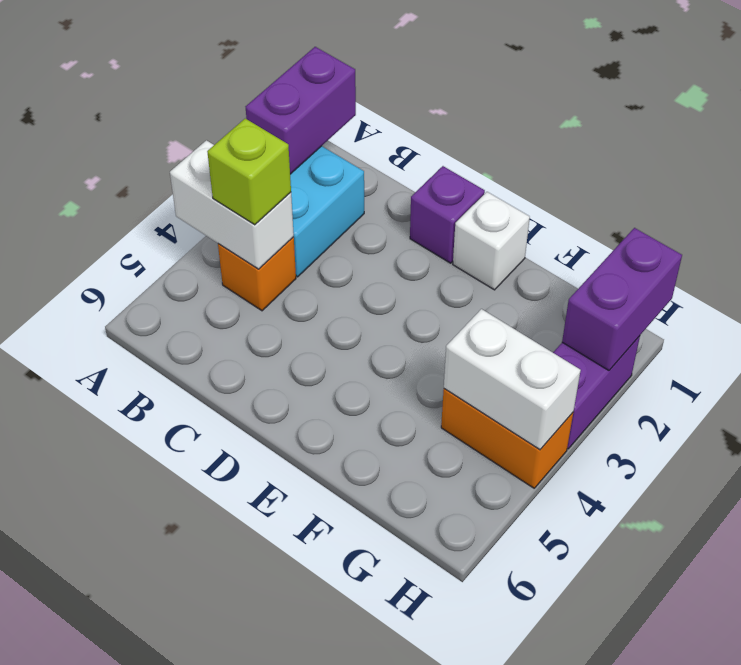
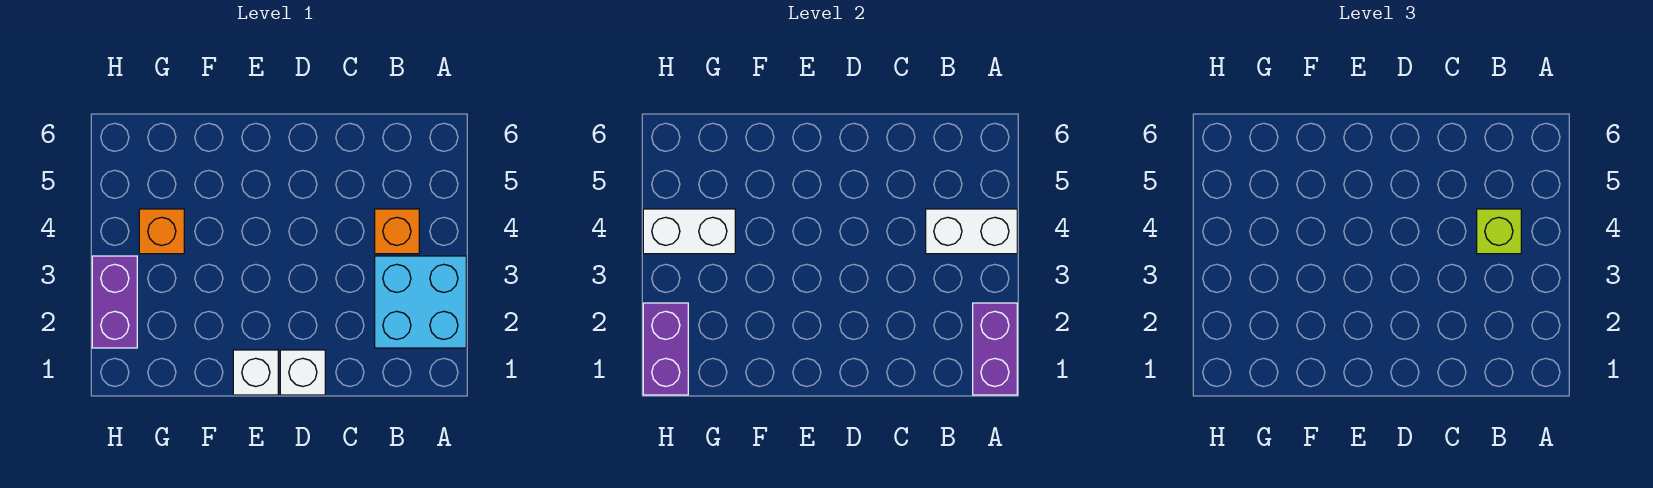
purple brick D1 level 1 -> white brick D1 level 1
orange brick G4:H4 level 1 -> orange brick G4 level 1

